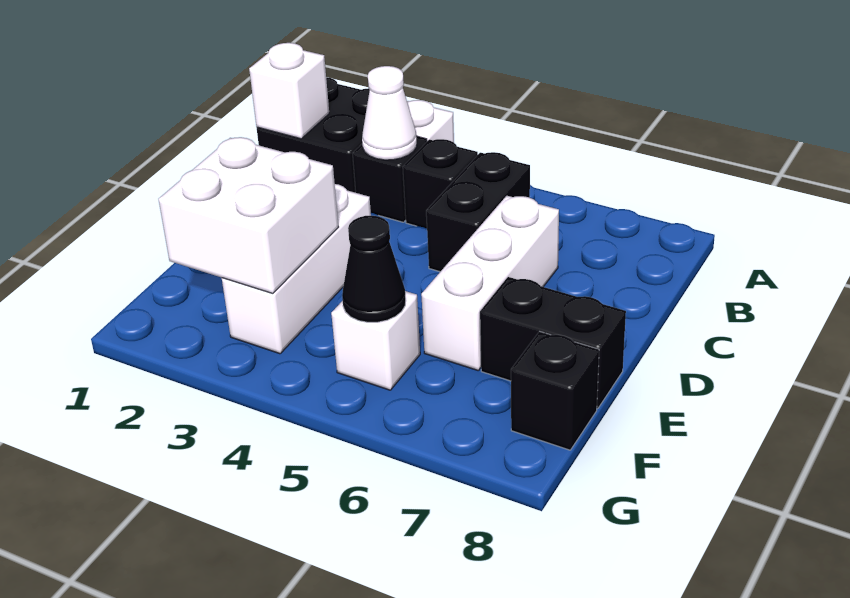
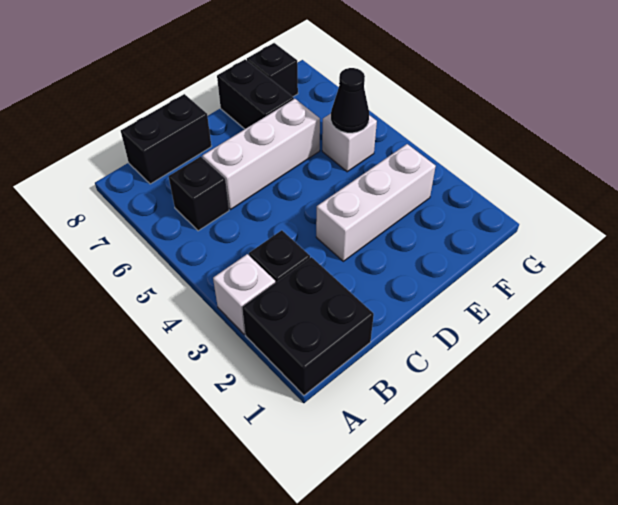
white brick B1 level 2 -> none
white cone B3 level 2 -> none
black brick B4 level 1 -> black brick B6 level 1
black brick B5:C5 level 1 -> black brick B8:C8 level 1
white brick E2:F3 level 2 -> none

